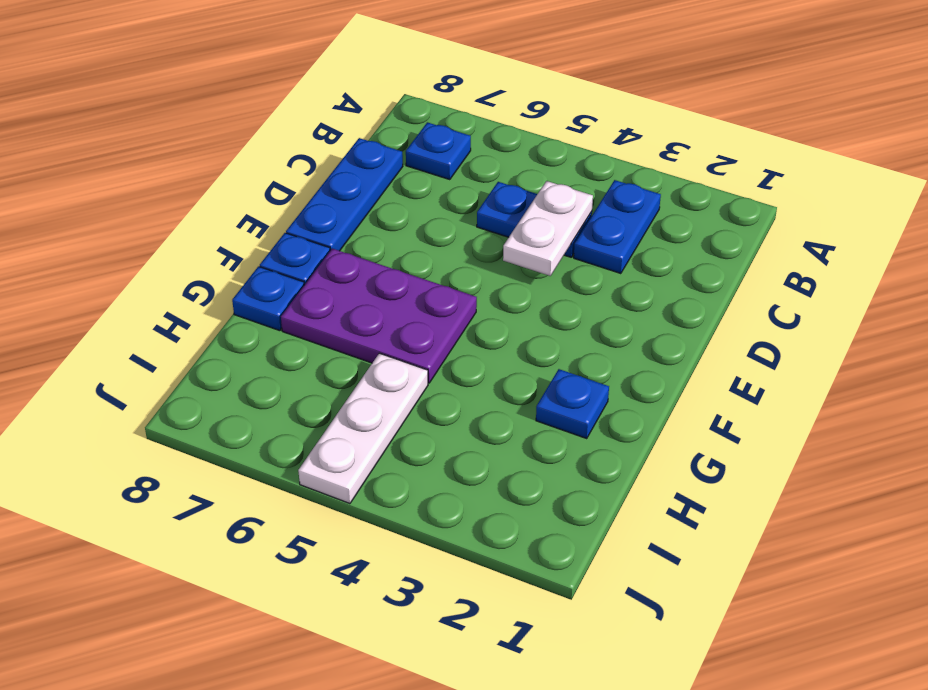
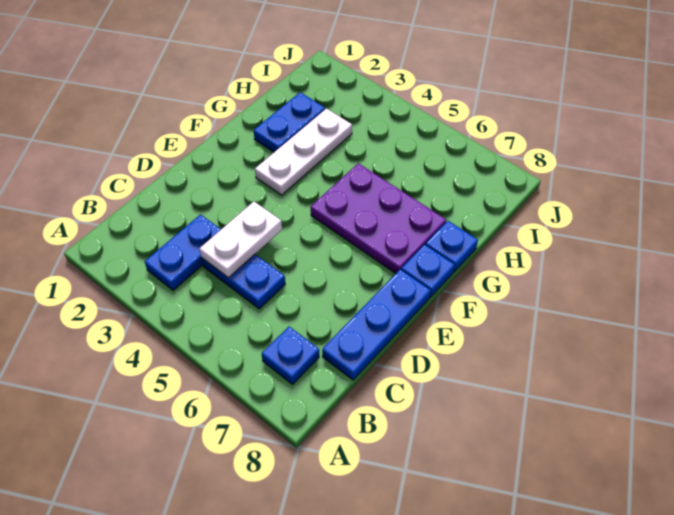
blue plate G2 level 1 -> blue plate G2:H2 level 1
white plate H5:J5 level 1 -> white plate F3:H3 level 1

